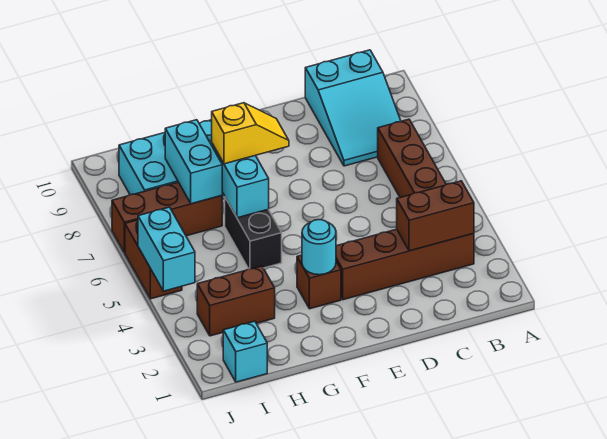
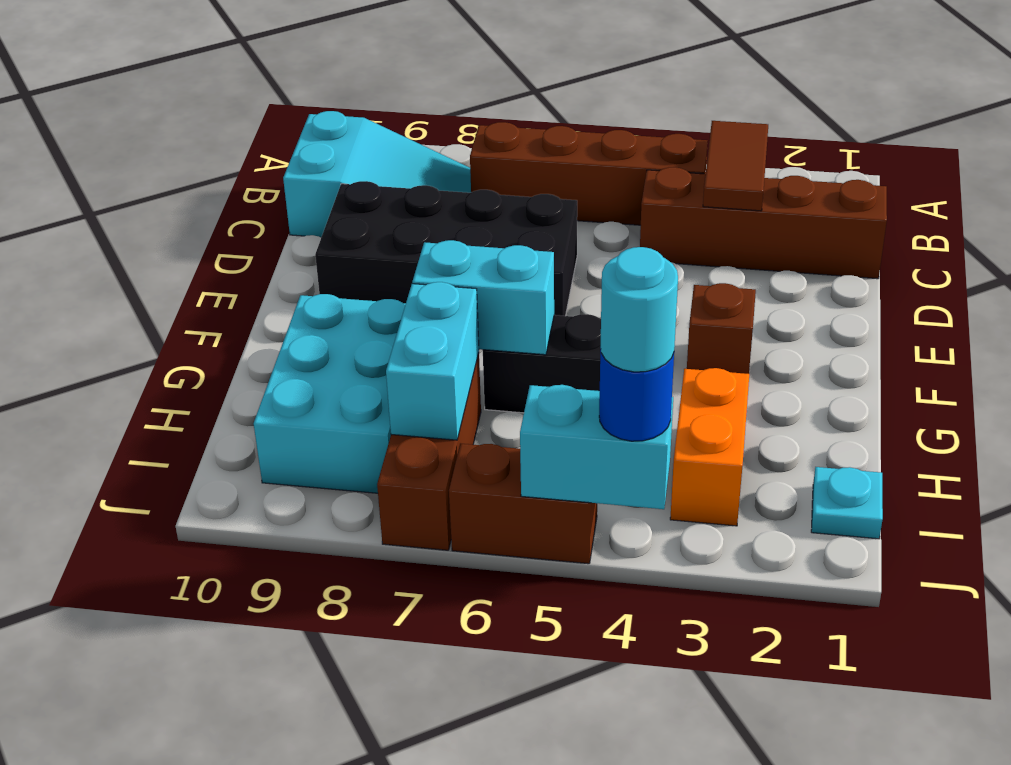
brown brick B3:E3 level 1 -> brown brick C1:C4 level 1
brown brick B3:C3 level 2 -> brown tile B3:C3 level 2
none -> black brick D6:E9 level 1
cyan round brick F3 level 2 -> cyan round brick J4 level 4
yellow slope F7:G7 level 3 top G -> none
brown brick H3:I3 level 1 -> orange brick H3:I3 level 1
cyan brick H7:H8 level 2 -> cyan brick H7:I7 level 2
cyan brick I1 level 1 -> cyan plate I1 level 1
none -> blue round brick J4 level 3

